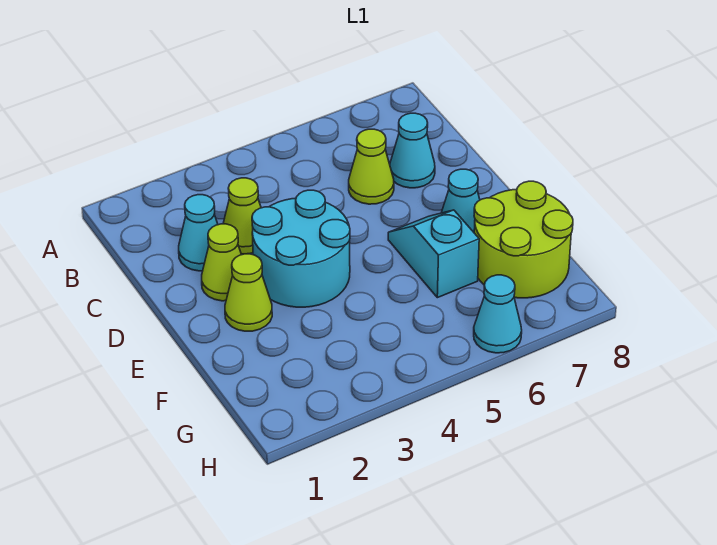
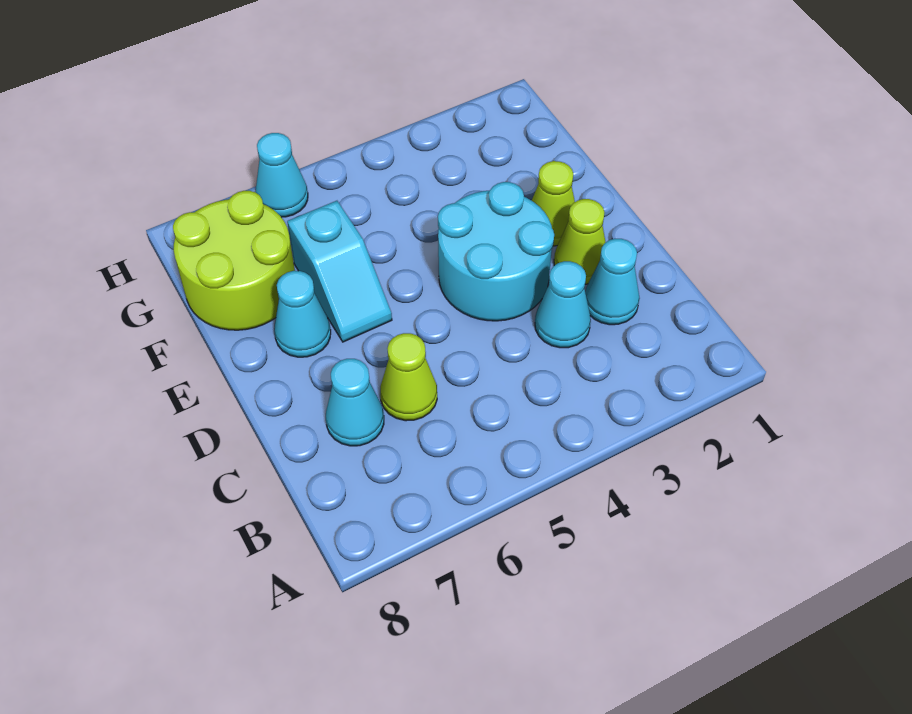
lime cone C3 level 1 -> cyan cone C3 level 1

